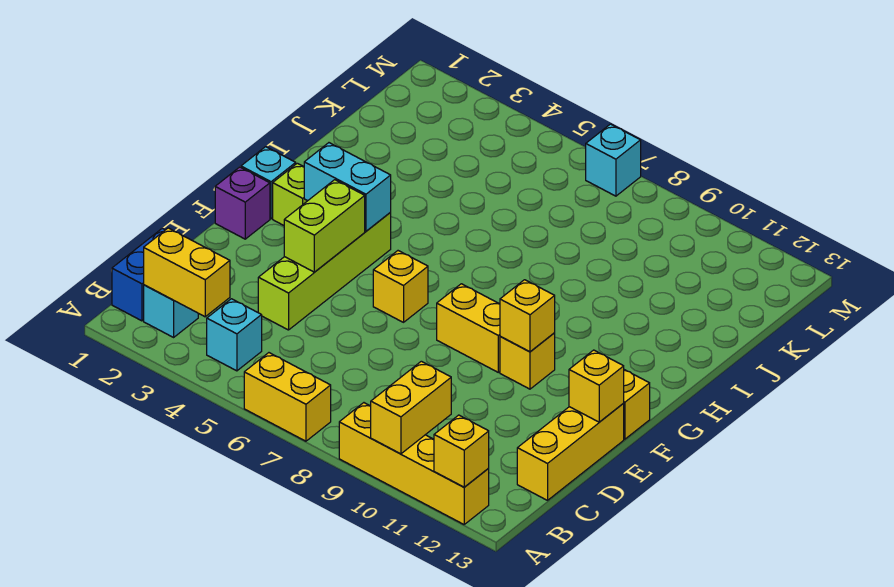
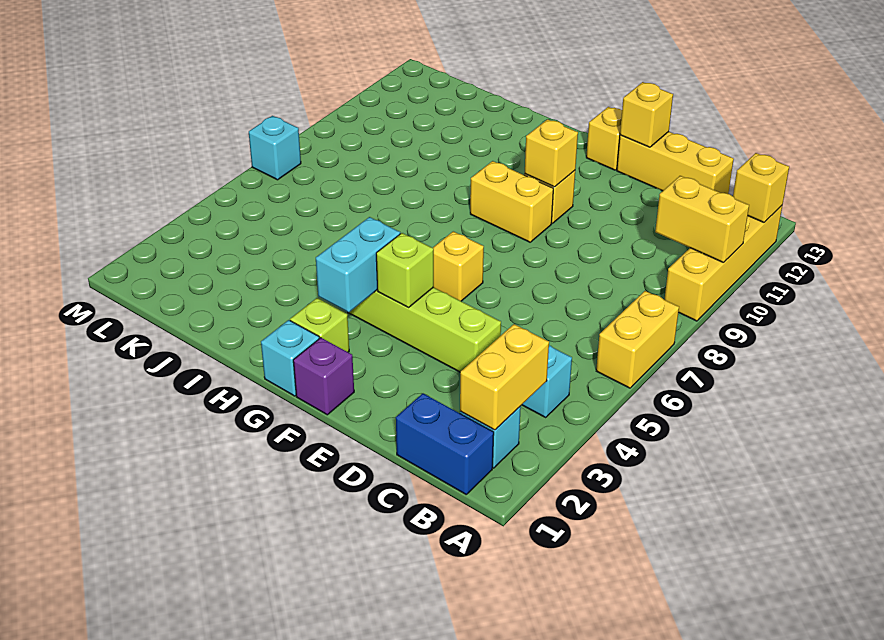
lime brick E4:F4 level 2 -> lime brick F4 level 2
yellow brick F8:F9 level 1 -> yellow brick F9:G9 level 1

